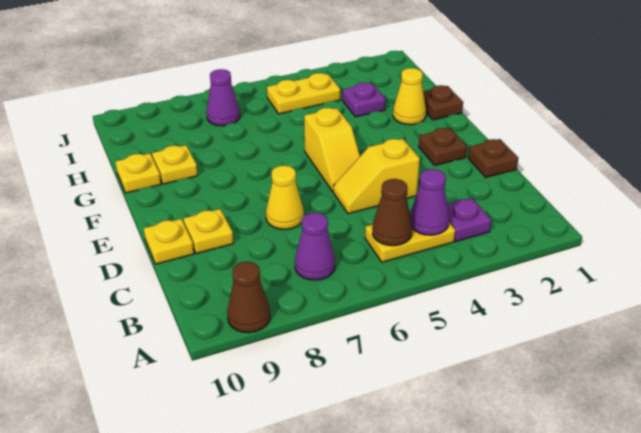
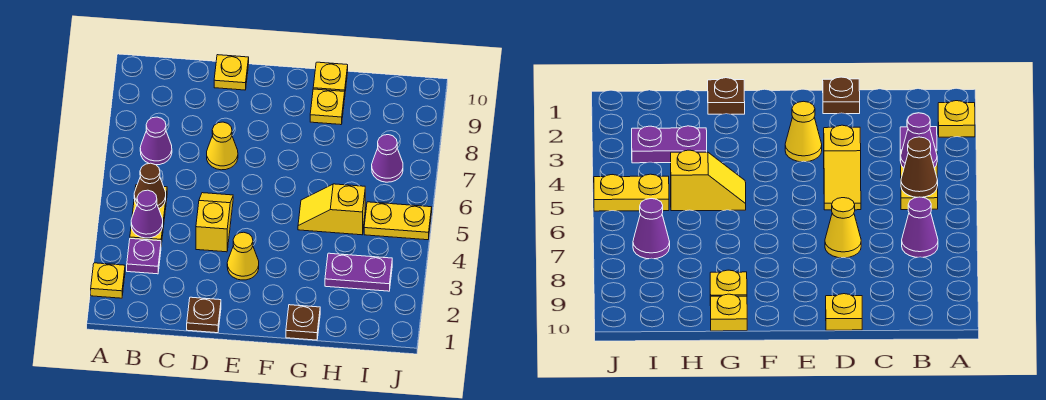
brown cone A9 level 1 -> none
yellow plate D9 level 1 -> yellow plate A2 level 1
brown plate E2 level 1 -> none
yellow slope E5:F5 level 1 top F -> yellow slope G5:H5 level 1 top H
yellow cone G2 level 1 -> yellow cone E3 level 1
purple plate H3 level 1 -> purple plate H3:I3 level 1
yellow plate I4:I5 level 1 -> yellow plate I5:J5 level 1

